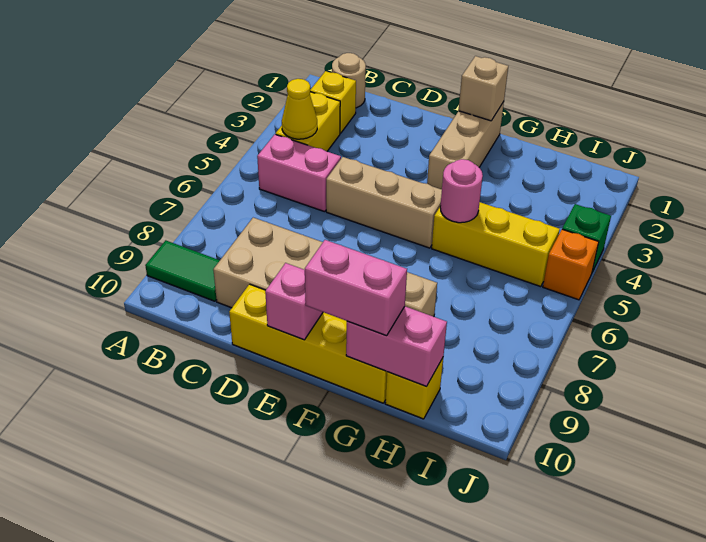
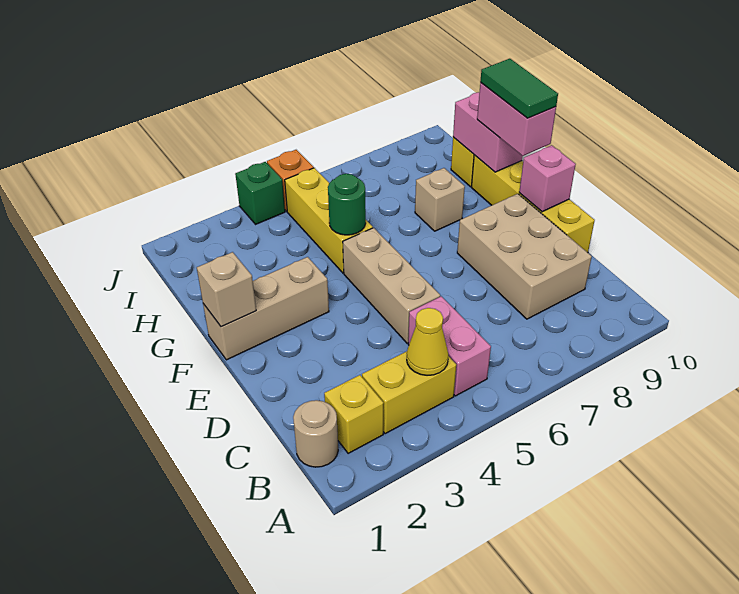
green tile A9:B9 level 1 -> green tile F10:G10 level 4
pink round brick G5 level 2 -> green round brick G5 level 2

